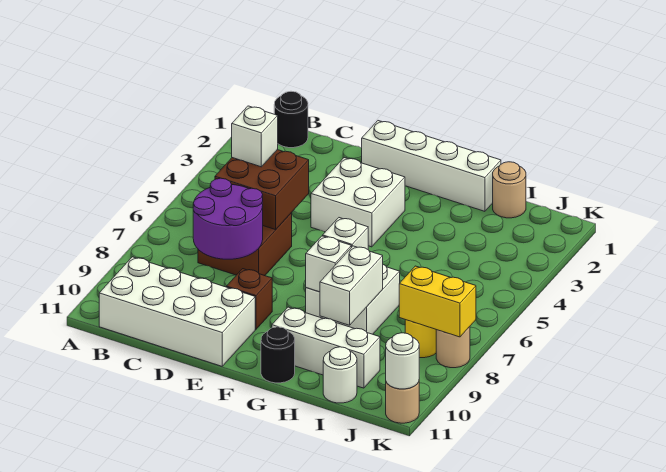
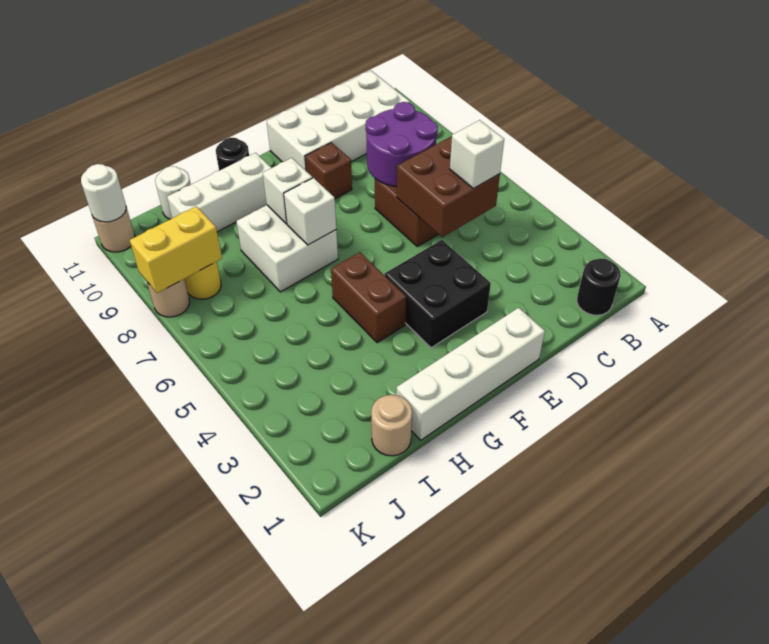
white brick E3:F4 level 1 -> black brick E3:F4 level 1
none -> brown brick G4:G5 level 1
white brick H8:H9 level 2 -> none

